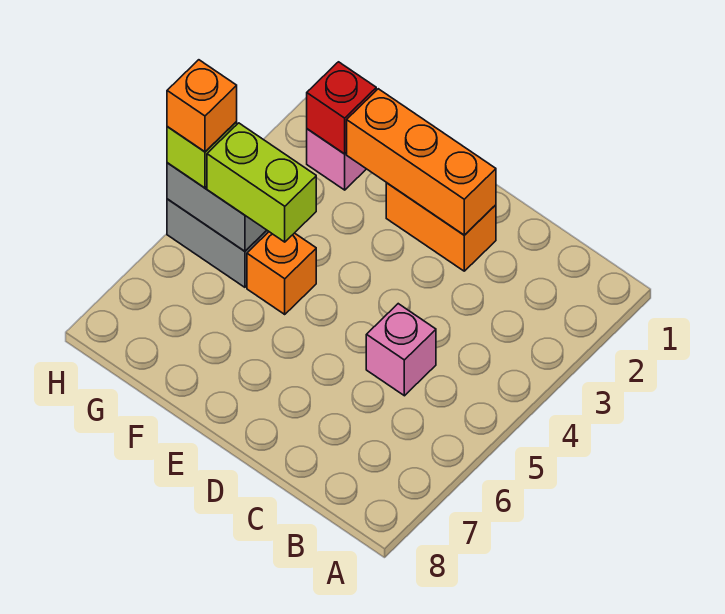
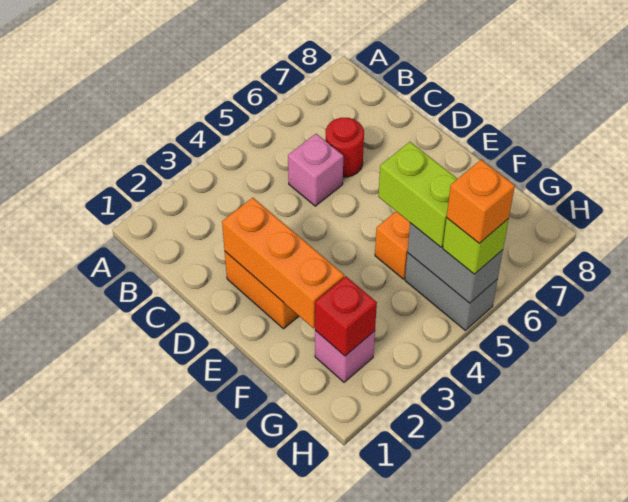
none -> red round brick C6 level 1

